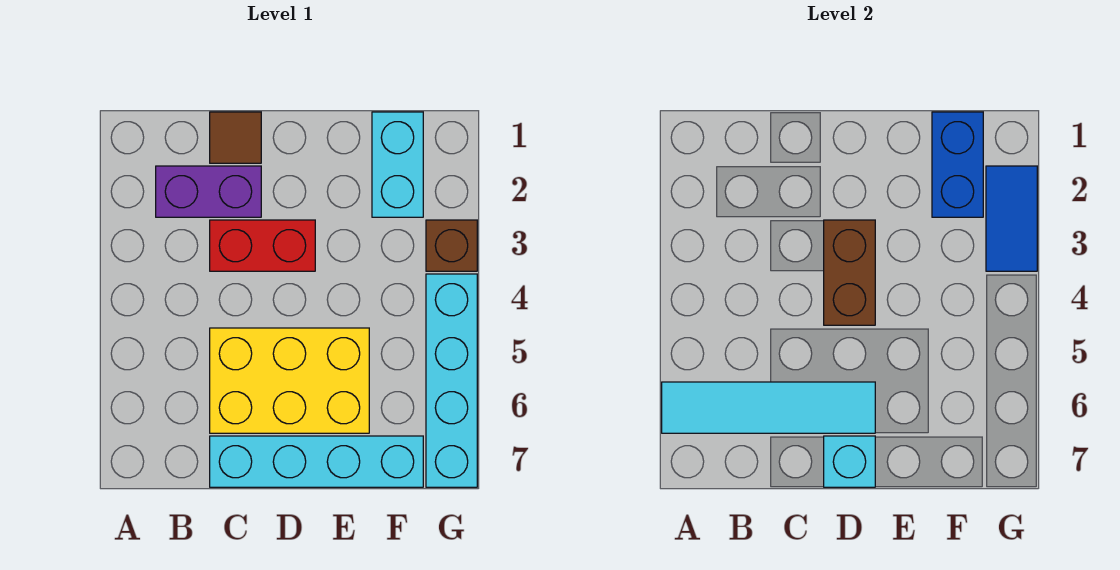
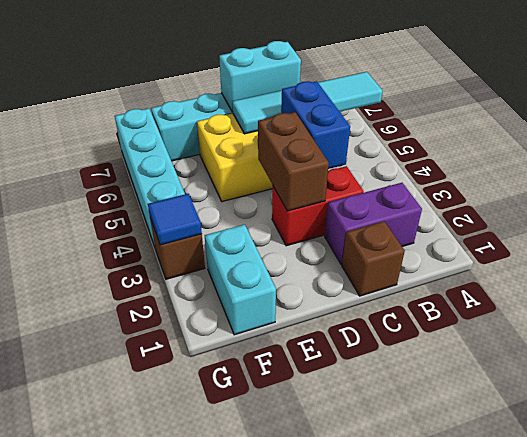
brown tile C1 level 1 -> brown brick C1 level 1
cyan brick D7 level 2 -> cyan brick C7:D7 level 2
blue brick F1:F2 level 2 -> blue brick C4:C5 level 2
blue tile G2:G3 level 2 -> blue tile G3 level 2

